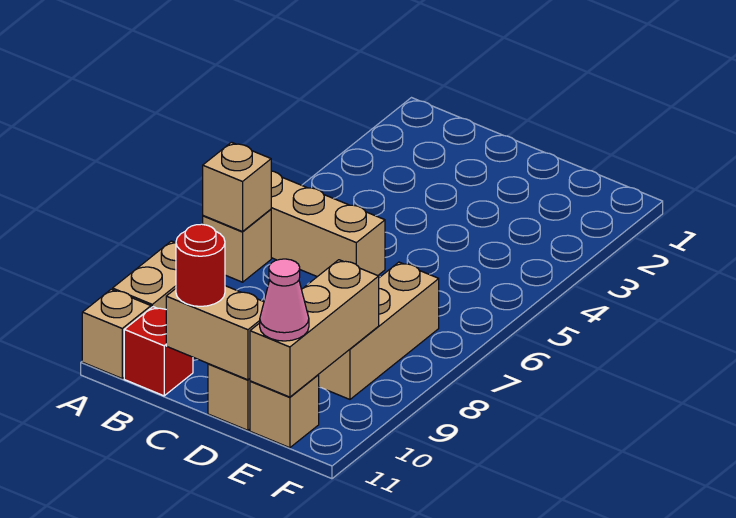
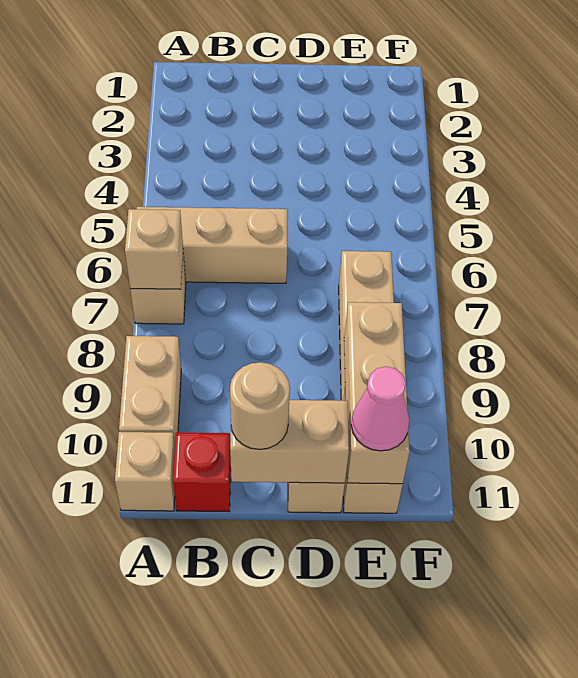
red round brick C11 level 3 -> tan round brick C11 level 3

